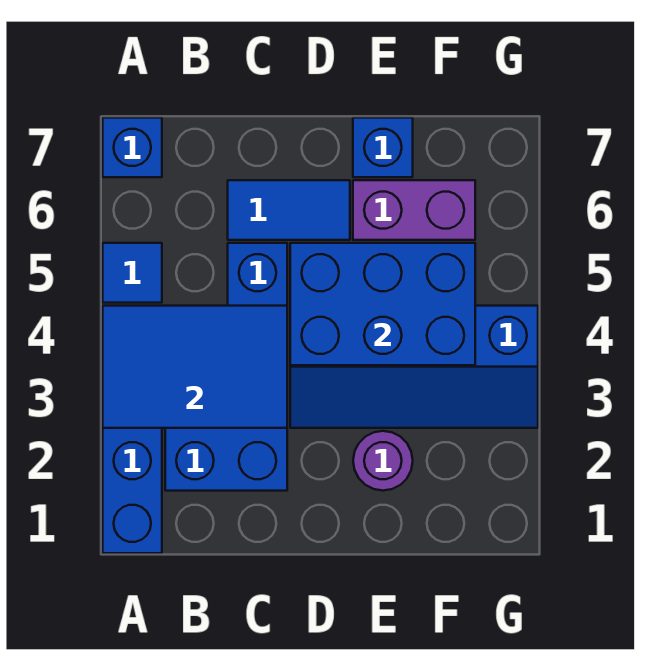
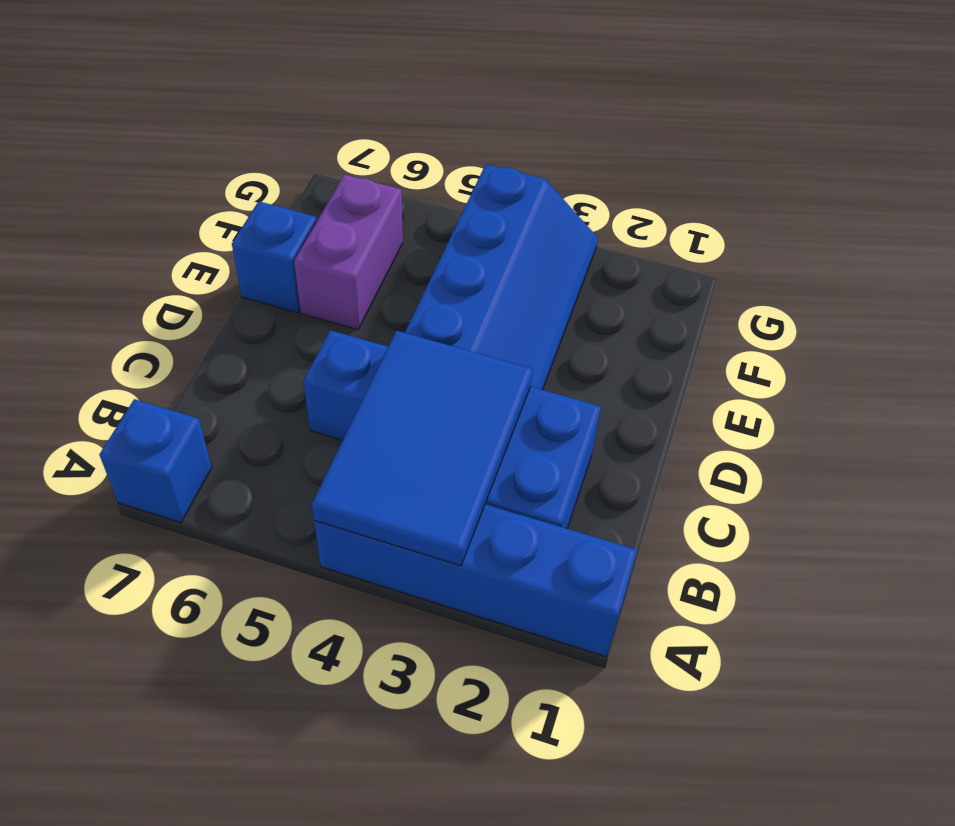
blue tile A5 level 1 -> none
blue tile C6:D6 level 1 -> none
blue brick D4:F5 level 2 -> none
purple round brick E2 level 1 -> none

